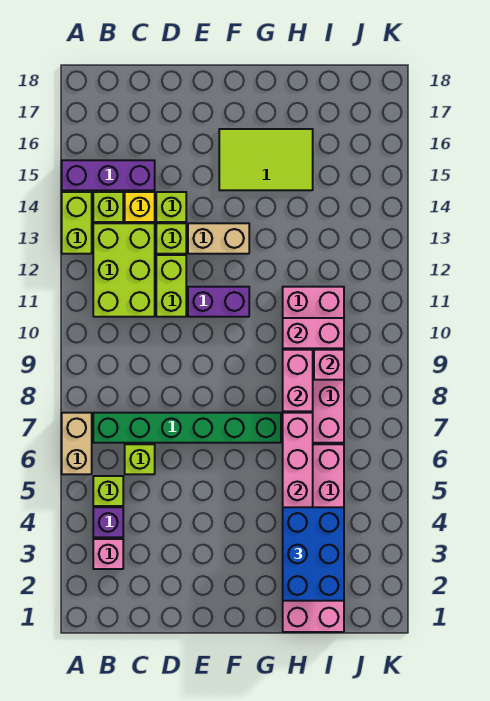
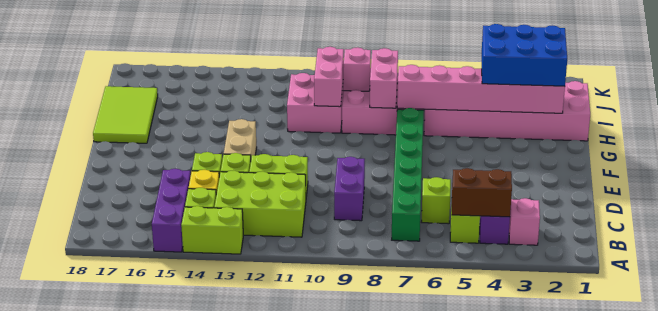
tan brick A6:A7 level 1 -> none
none -> brown brick B4:B5 level 2
purple brick E11:F11 level 1 -> purple brick C9:D9 level 1
lime tile F15:H16 level 1 -> lime tile G17:I18 level 1
pink brick H8:H9 level 2 -> pink brick H8:I8 level 2

